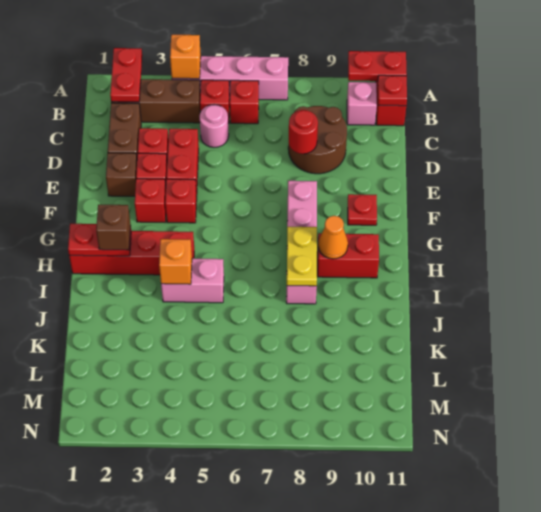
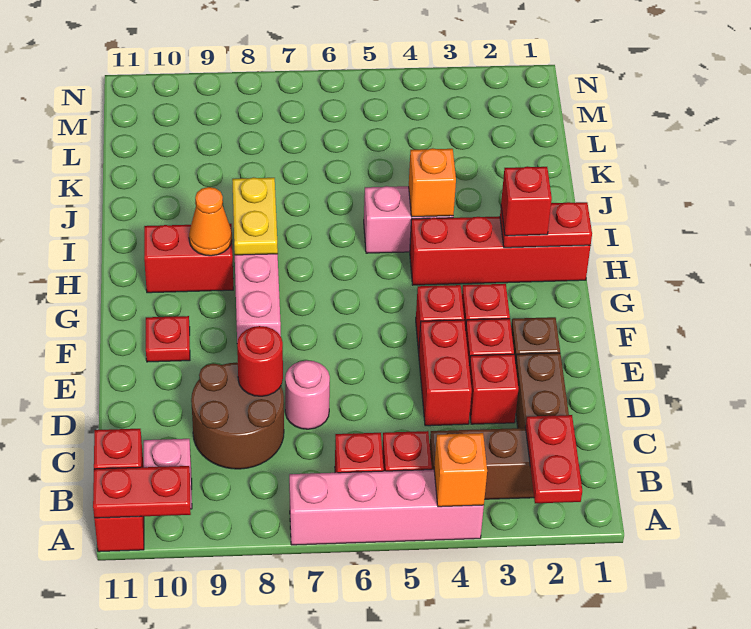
pink round brick C5 level 1 -> pink round brick D7 level 1
brown brick H2 level 3 -> red brick H2 level 3

